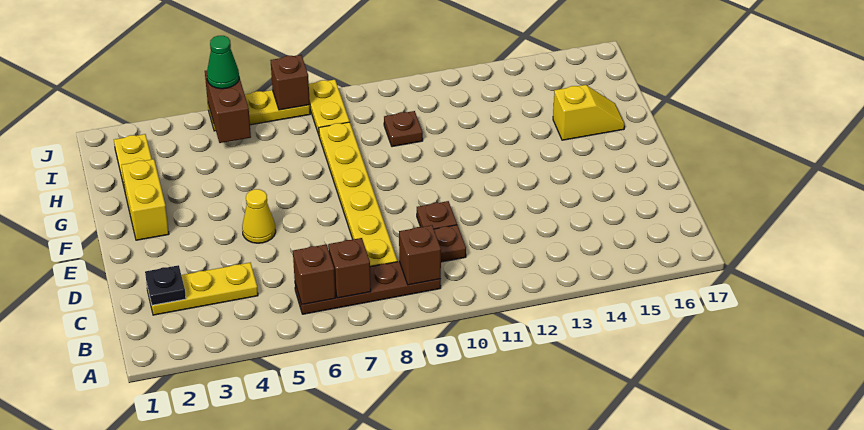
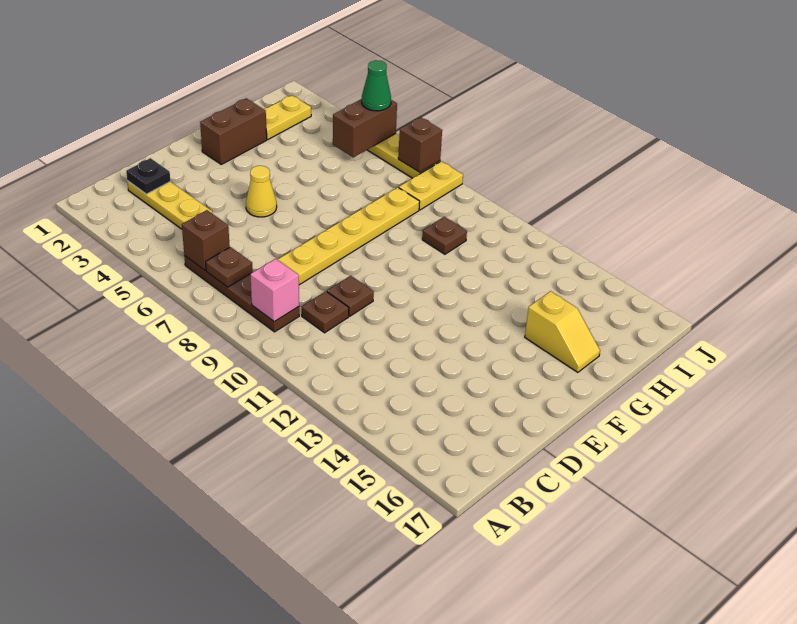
brown brick B7 level 2 -> brown plate B7 level 2
brown brick B9 level 2 -> pink brick B9 level 2
yellow brick F2:G2 level 1 -> brown brick F2:G2 level 1

